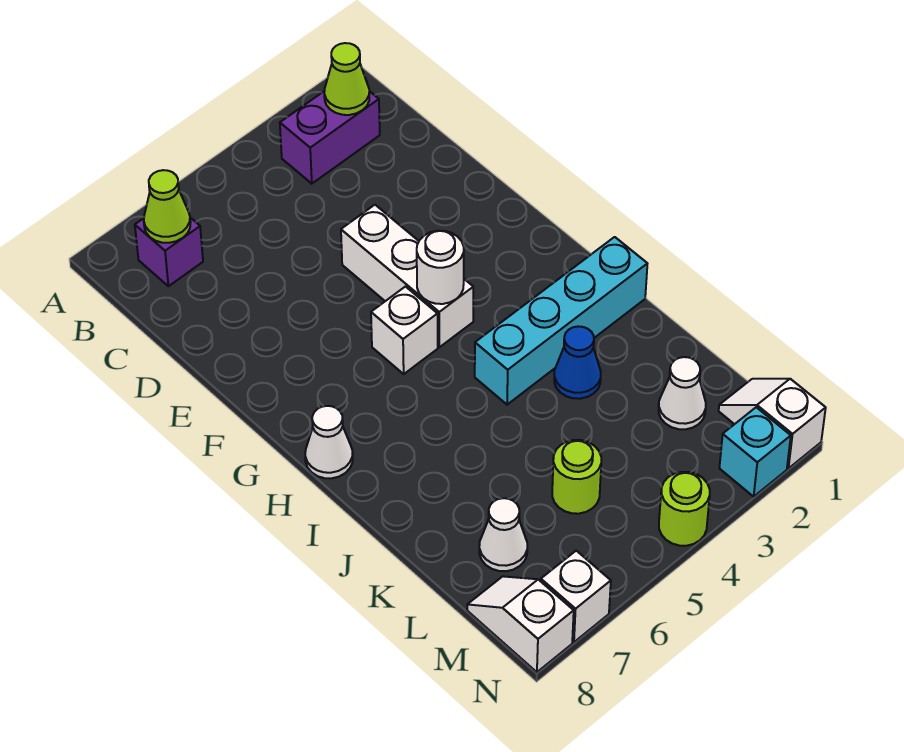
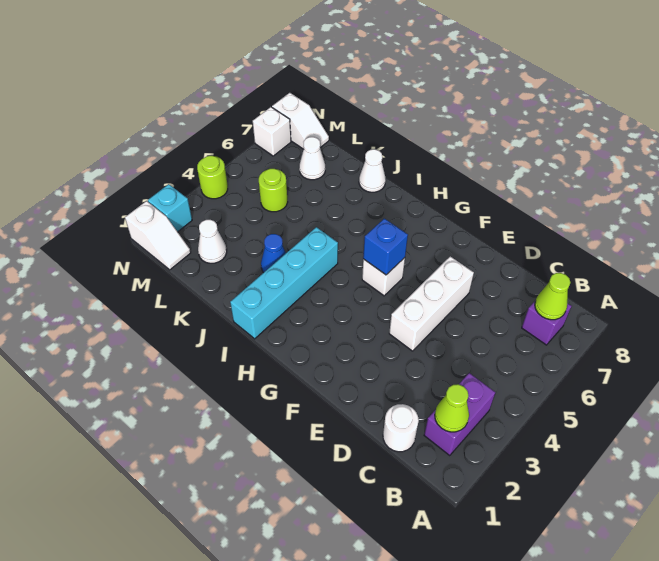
white brick E4:G4 level 1 -> white brick E4:E6 level 1
white round brick G4 level 2 -> white round brick C1 level 1
none -> blue brick G5 level 2
white cone H8 level 1 -> white cone J8 level 1

